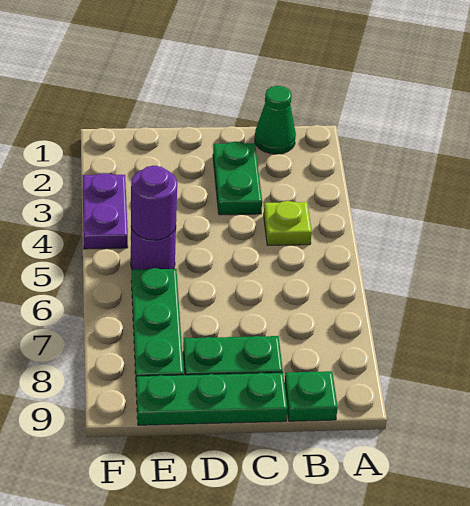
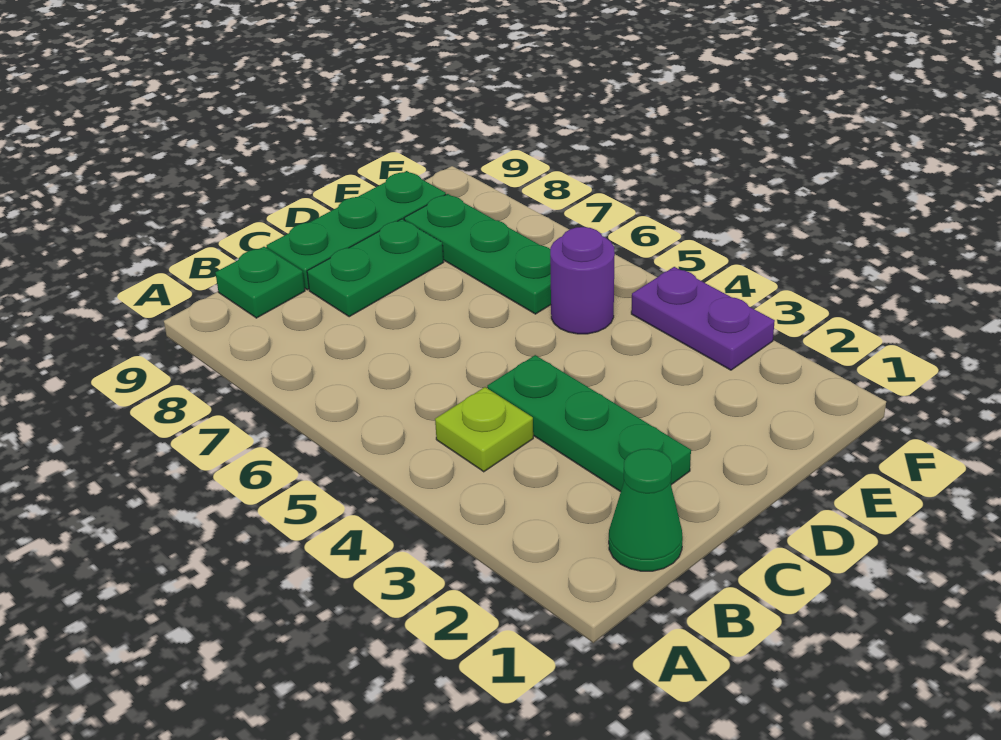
green plate C2:C3 level 1 -> green plate C2:C4 level 1
purple round brick E5 level 2 -> none

